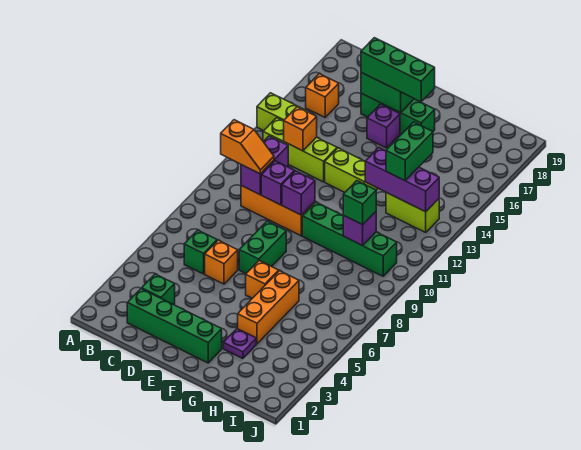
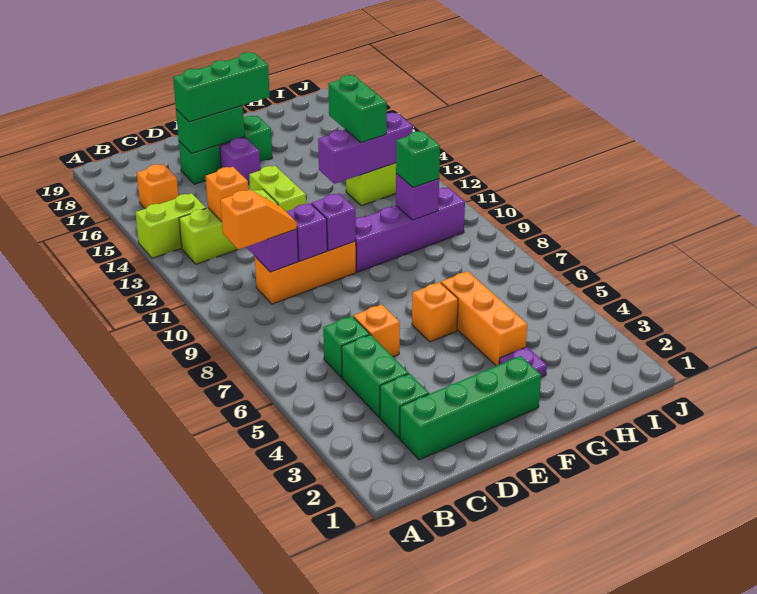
green brick E7:E8 level 1 -> green brick C4:C5 level 1
lime brick E13:F13 level 1 -> lime brick E13:E14 level 1
green brick F10:I10 level 1 -> purple brick F10:I10 level 1

